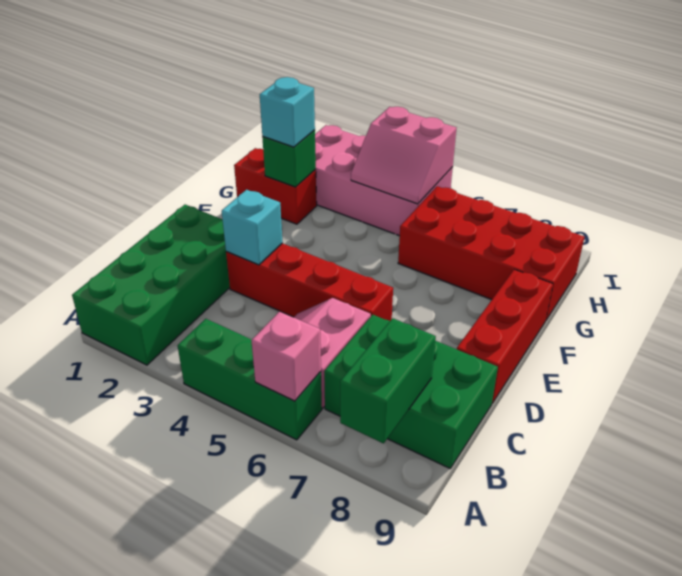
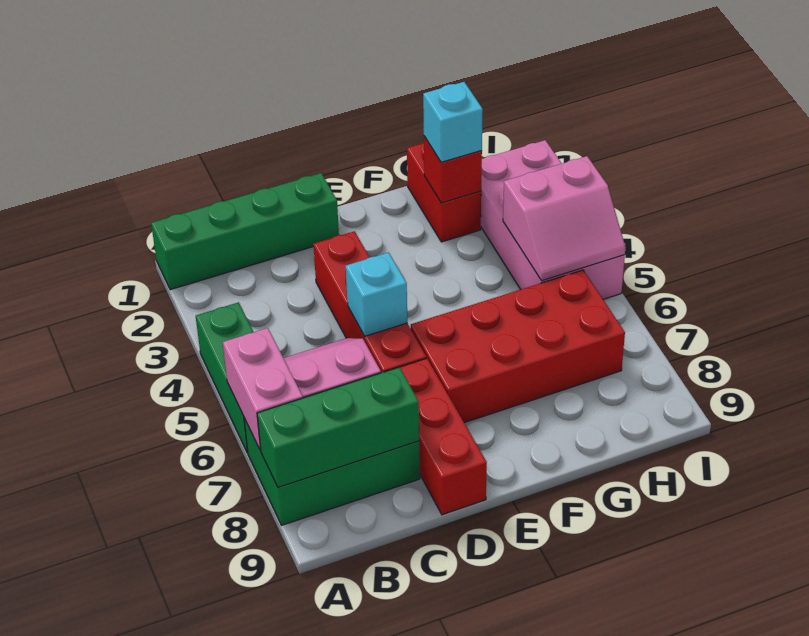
green brick A1:D2 level 1 -> green brick A1:D1 level 1
pink brick A6 level 2 -> pink brick A6:A7 level 2
green brick A8:B8 level 2 -> green brick A8:C8 level 2
green brick B7:C9 level 1 -> green brick A7:C8 level 1
cyan brick D3 level 2 -> cyan brick D5 level 2
red brick D9:F9 level 1 -> red brick D7:D9 level 1
green brick G2 level 2 -> red brick G2 level 2
red brick G6:H9 level 1 -> red brick E6:H7 level 1
pink slope H4:I5 level 2 top I -> pink slope H4:I5 level 2 top 4

